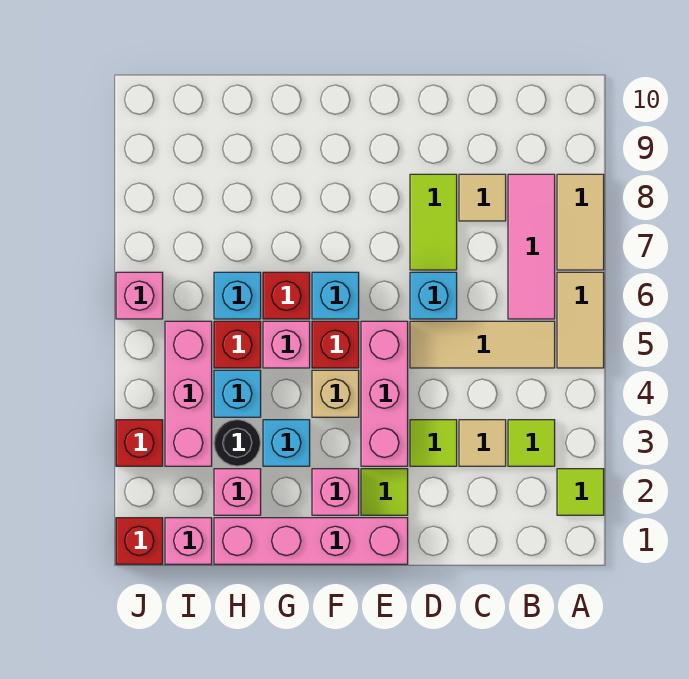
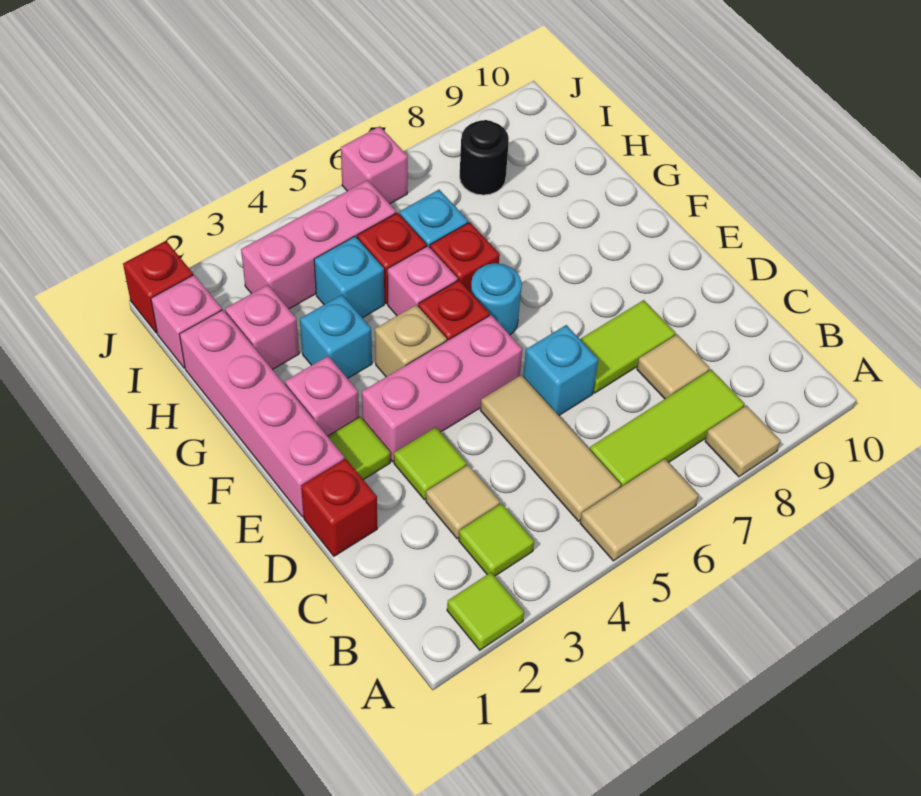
tan tile A7:A8 level 1 -> tan tile A8 level 1
pink tile B6:B8 level 1 -> lime tile B6:B8 level 1
cyan brick F6 level 1 -> cyan round brick F6 level 1
black round brick H3 level 1 -> black round brick I8 level 1
red brick J3 level 1 -> red brick D1 level 1

